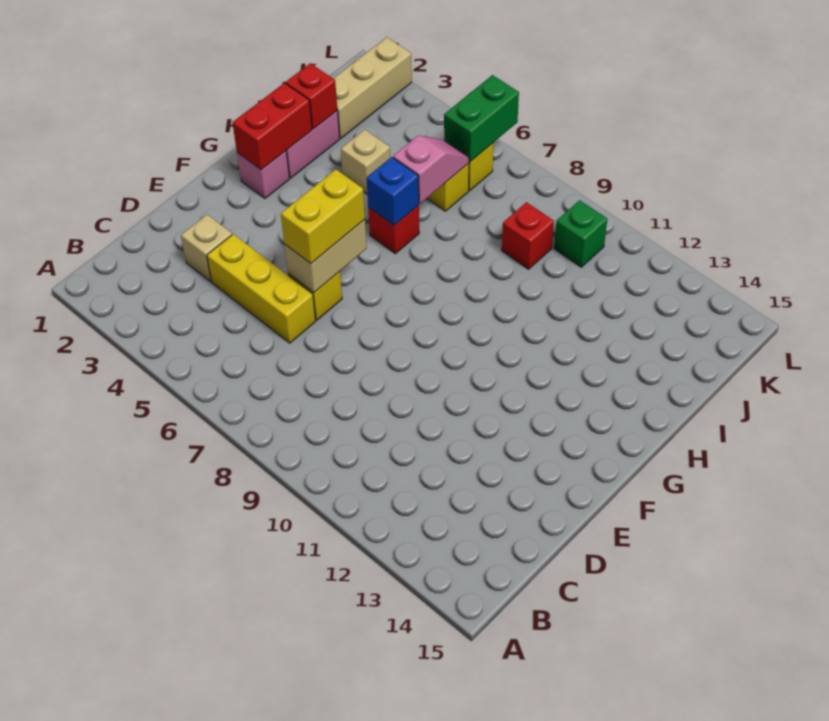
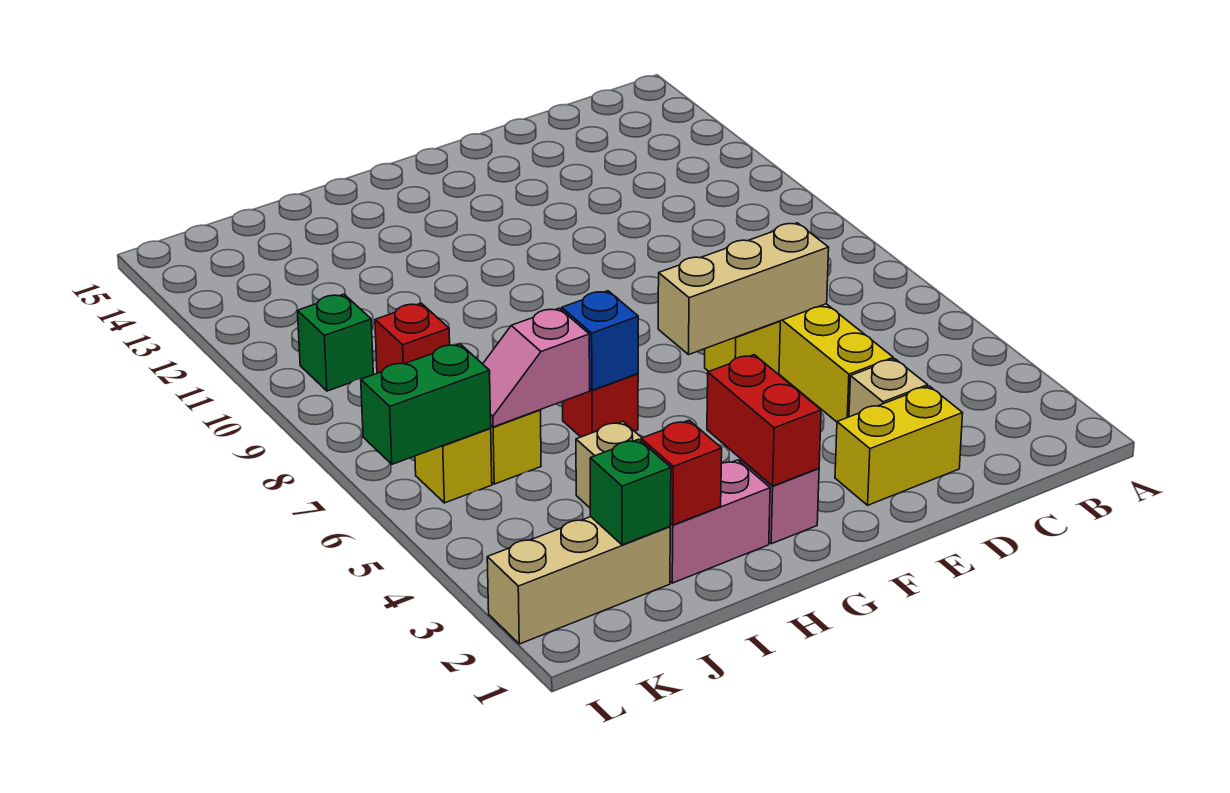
tan brick E6:F6 level 2 -> tan brick D6:F6 level 2
yellow brick E6:F6 level 3 -> yellow brick D2:E2 level 1
red brick G2:H2 level 2 -> red brick G2:G3 level 2
none -> green brick J2 level 2

